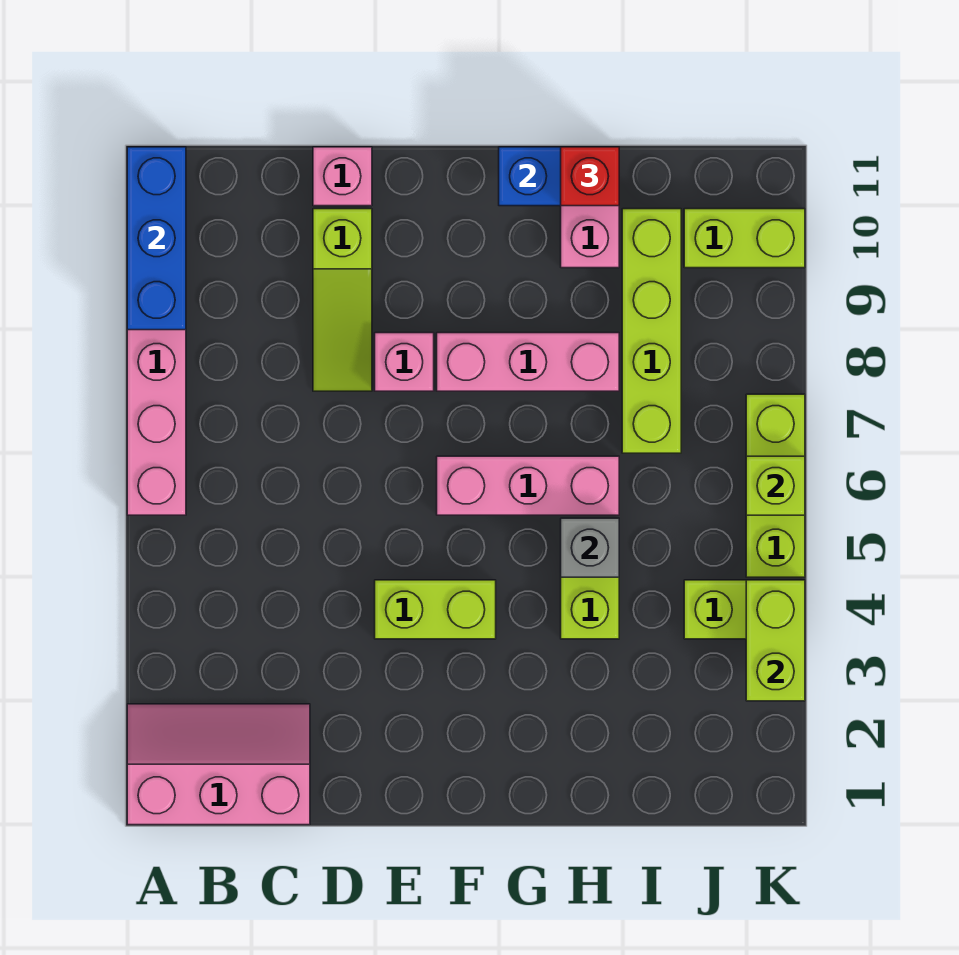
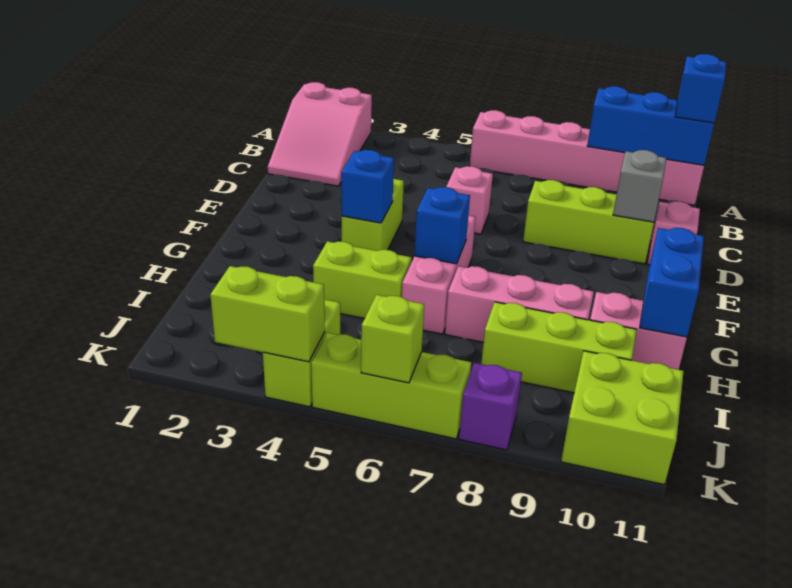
pink slope A1:C2 level 1 top 1 -> pink slope A1:C2 level 1 top A
none -> blue brick A11 level 3
lime slope D8:D10 level 1 top 10 -> lime brick D8:D10 level 1
pink brick E8 level 1 -> pink brick D6 level 1
none -> blue brick F4 level 2
pink brick F8:H8 level 1 -> pink brick H7:H9 level 1
none -> blue brick G6 level 2
grey brick H5 level 2 -> grey brick D10 level 2
red brick H11 level 3 -> none
lime brick I7:I10 level 1 -> lime brick I8:I10 level 1
lime brick J10:K10 level 1 -> lime brick J10:K11 level 1
none -> purple brick K8 level 1

